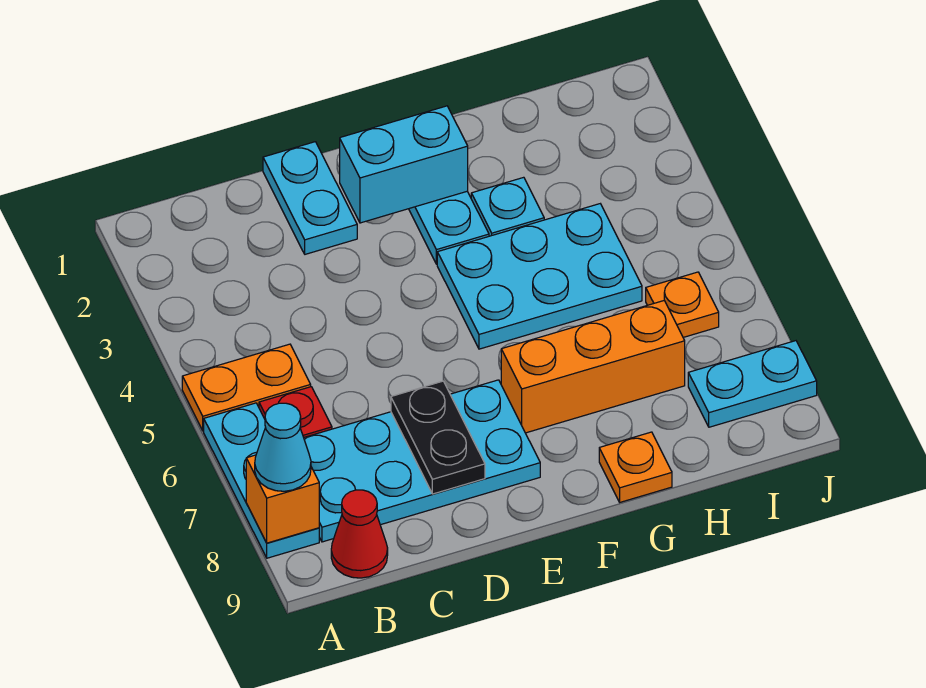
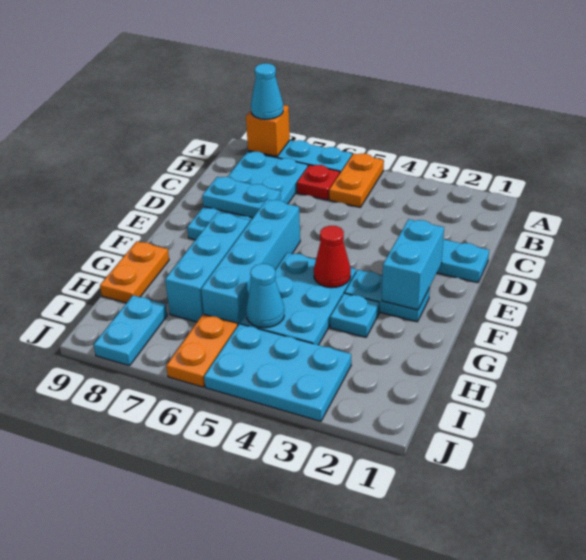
red cone B9 level 1 -> red cone F4 level 2
black plate D7:D8 level 2 -> cyan plate D7:D8 level 2
none -> cyan brick E6:H6 level 1
orange brick F7:H7 level 1 -> cyan brick F7:H7 level 1
orange plate G9 level 1 -> orange plate G9:H9 level 1
none -> cyan cone H5 level 2
none -> cyan plate I3:J5 level 1
orange plate I6 level 1 -> orange plate I6:J6 level 1

